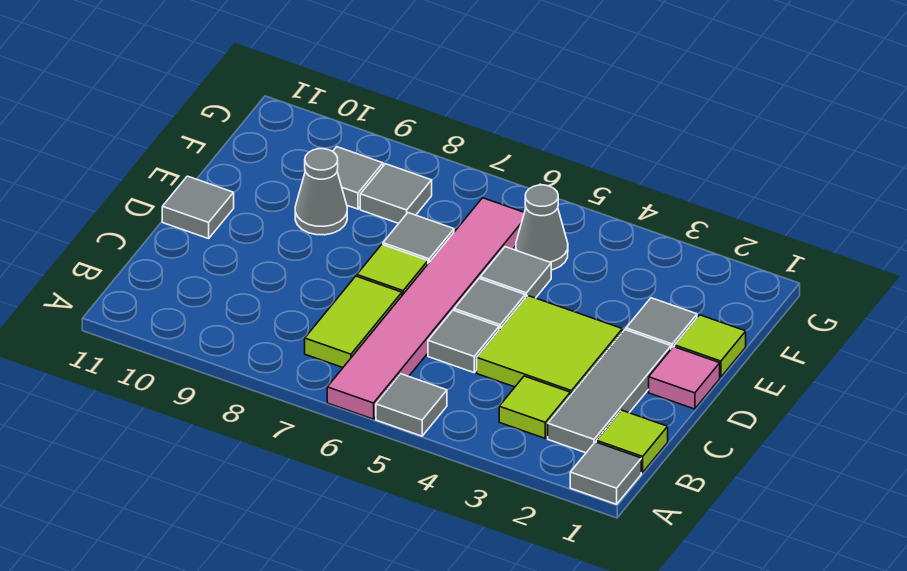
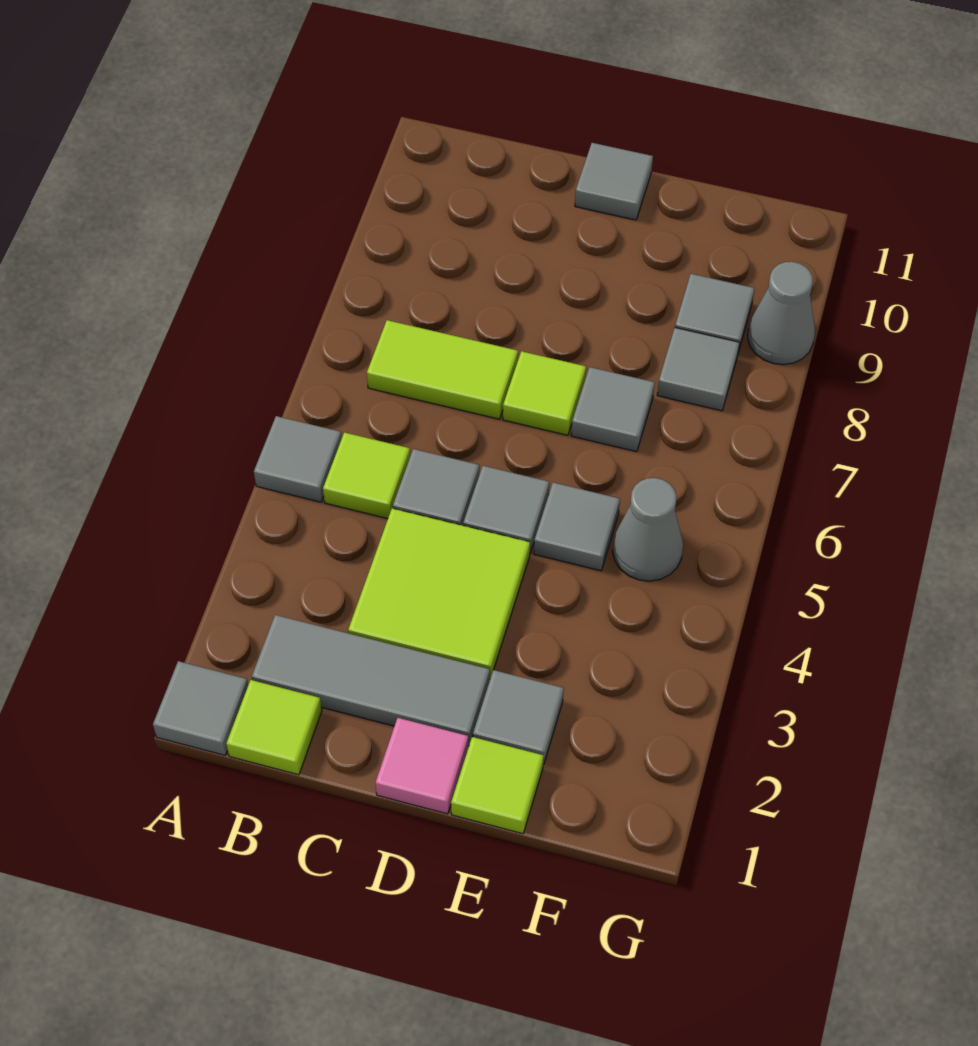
pink tile A6:F6 level 1 -> none
lime tile B3 level 1 -> lime tile B5 level 1
grey cone E9 level 1 -> grey cone G9 level 1

